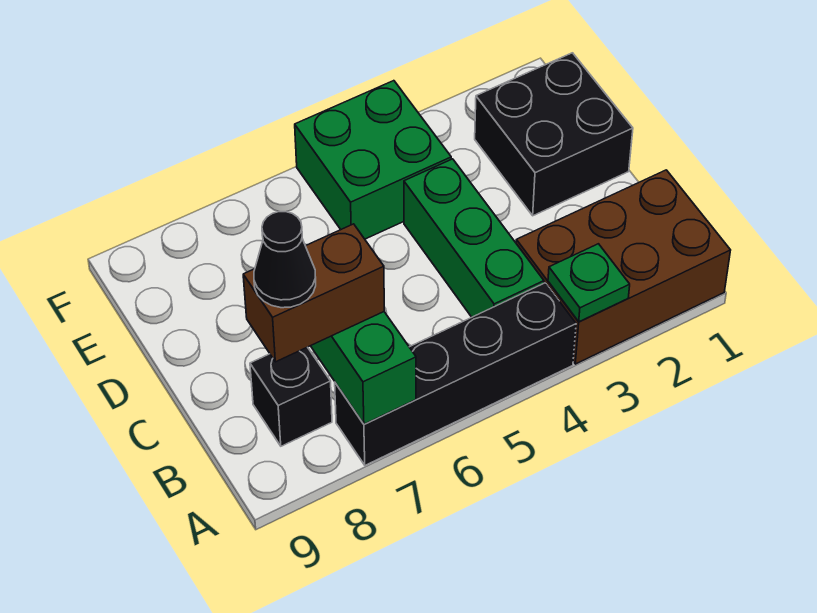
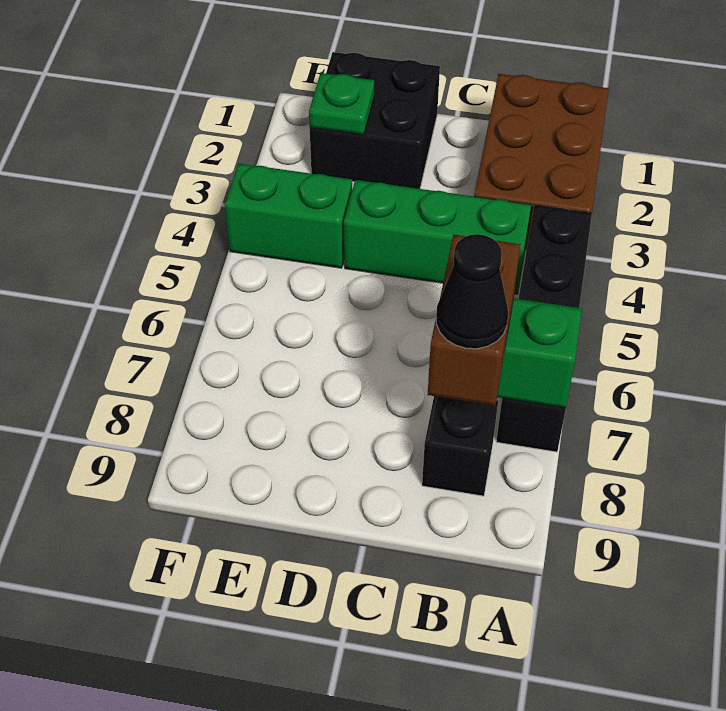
green plate A3 level 2 -> green plate E2 level 2
green brick E4:F5 level 1 -> green brick E4:F4 level 1

